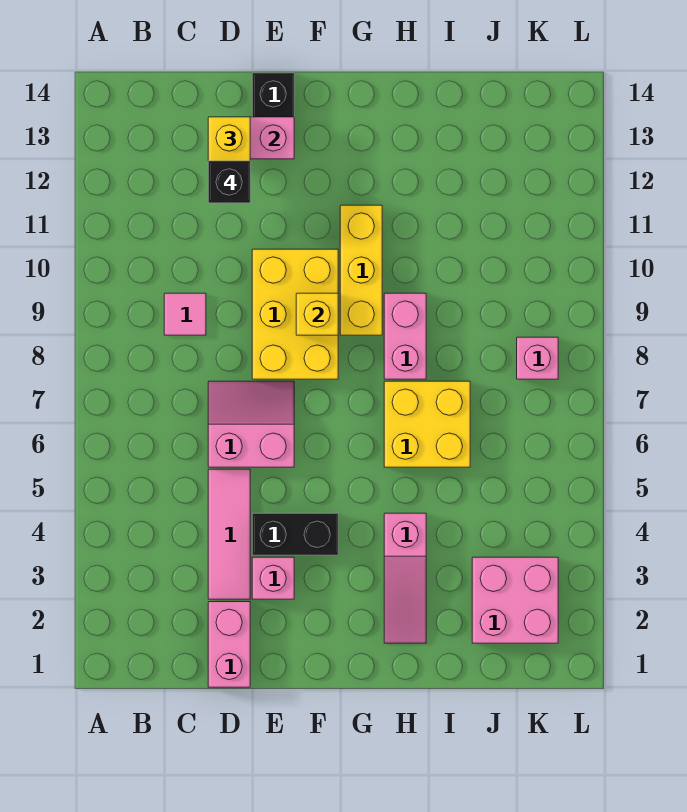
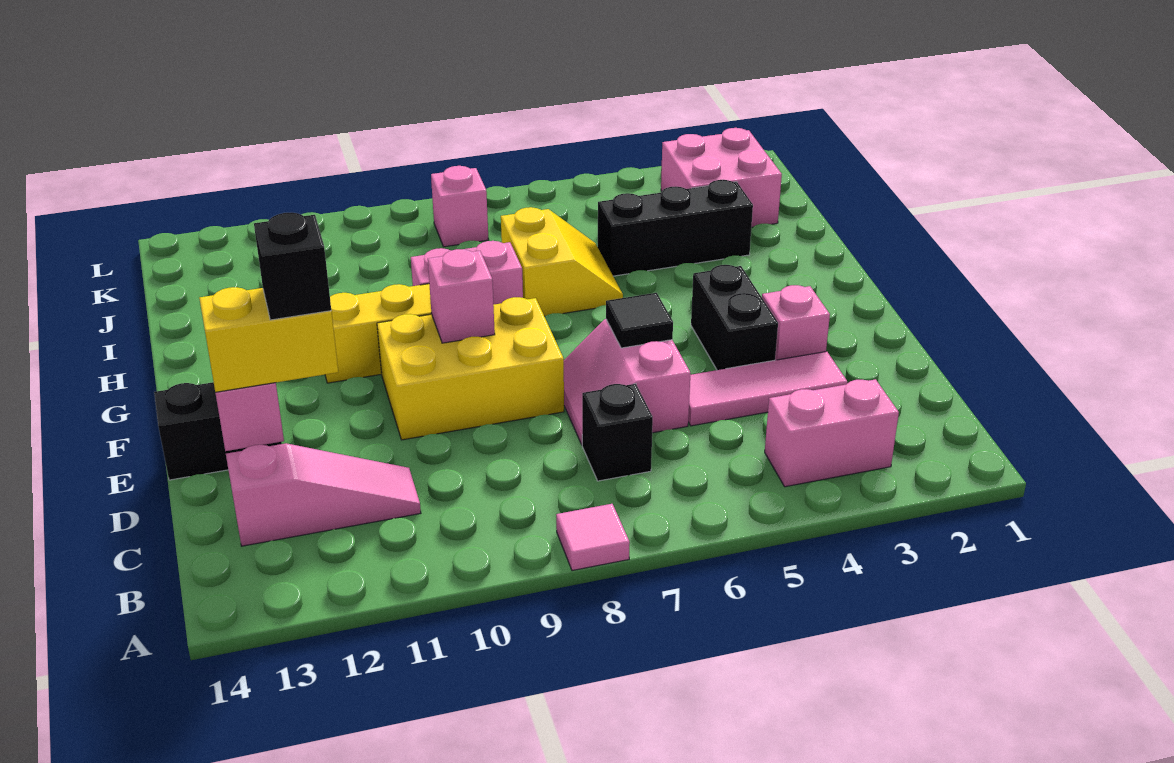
none -> black brick C7 level 1
pink tile C9 level 1 -> pink tile A8 level 1
pink brick D1:D2 level 1 -> pink brick B3:B4 level 1
none -> black tile E6 level 2
yellow brick F9 level 2 -> pink brick F9 level 2
pink slope H2:H4 level 1 top 4 -> pink slope C11:C13 level 1 top 13
yellow brick H6:I7 level 1 -> yellow slope H6:I7 level 1 top 7
none -> black brick I3:I5 level 1

